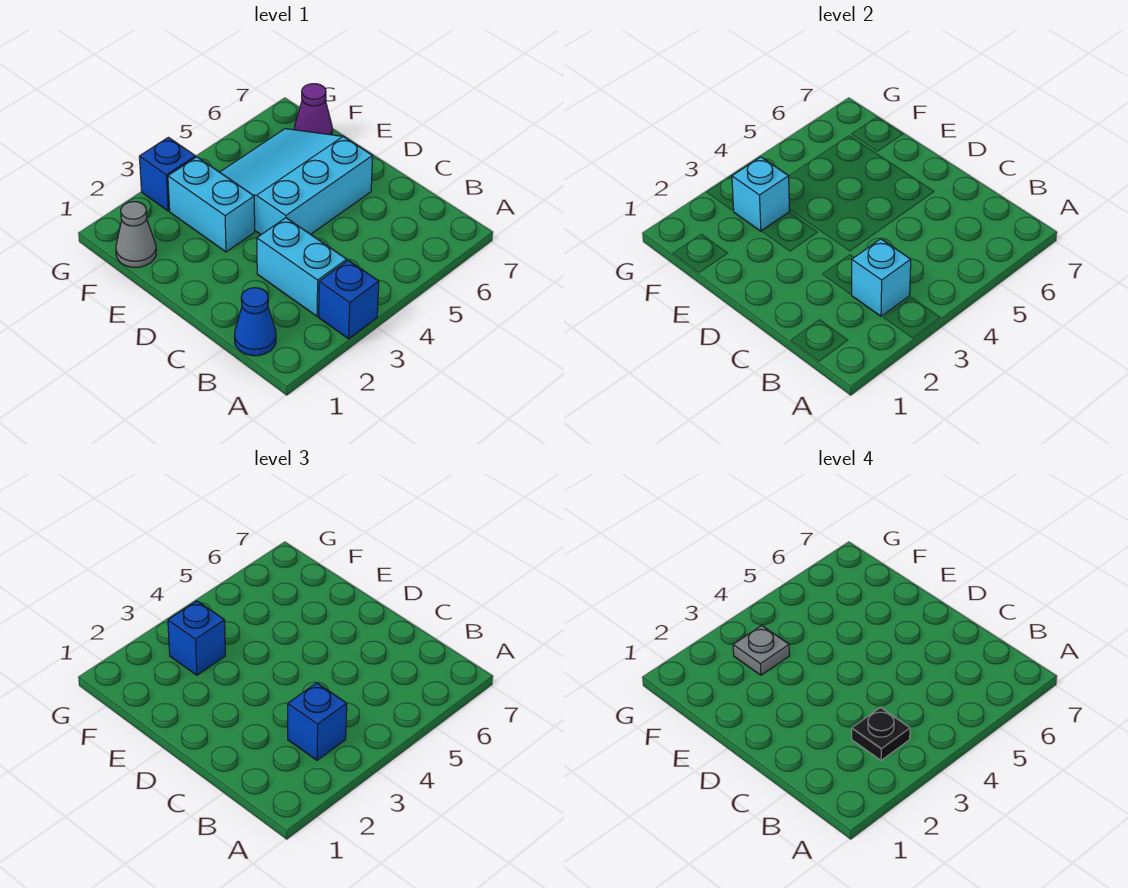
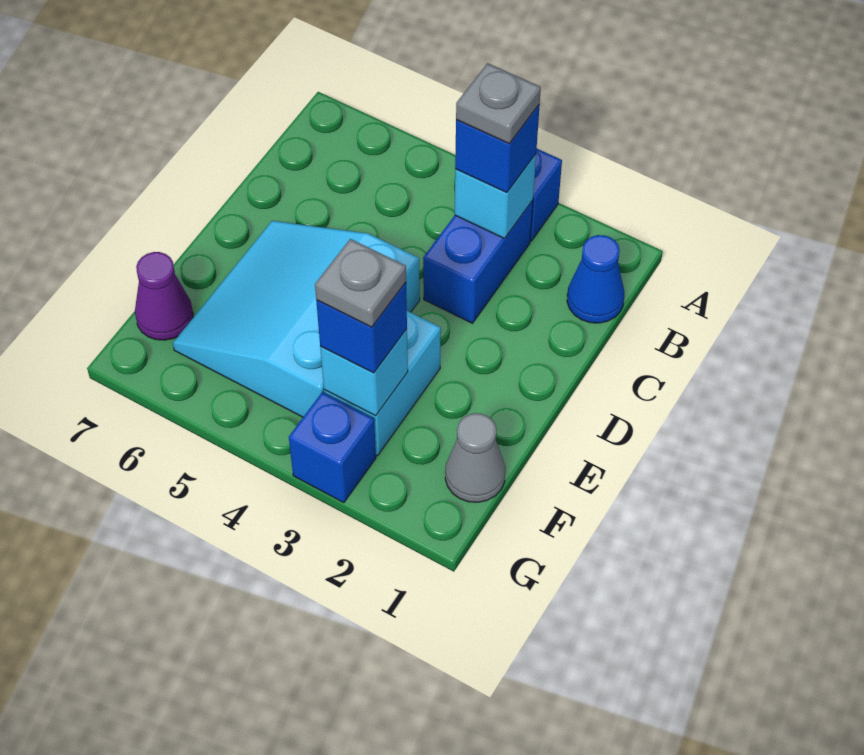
cyan brick B3:C3 level 1 -> blue brick B3:C3 level 1
black plate B3 level 4 -> grey plate B3 level 4
cyan slope D4:F6 level 1 top D -> cyan slope D4:F6 level 1 top 4

